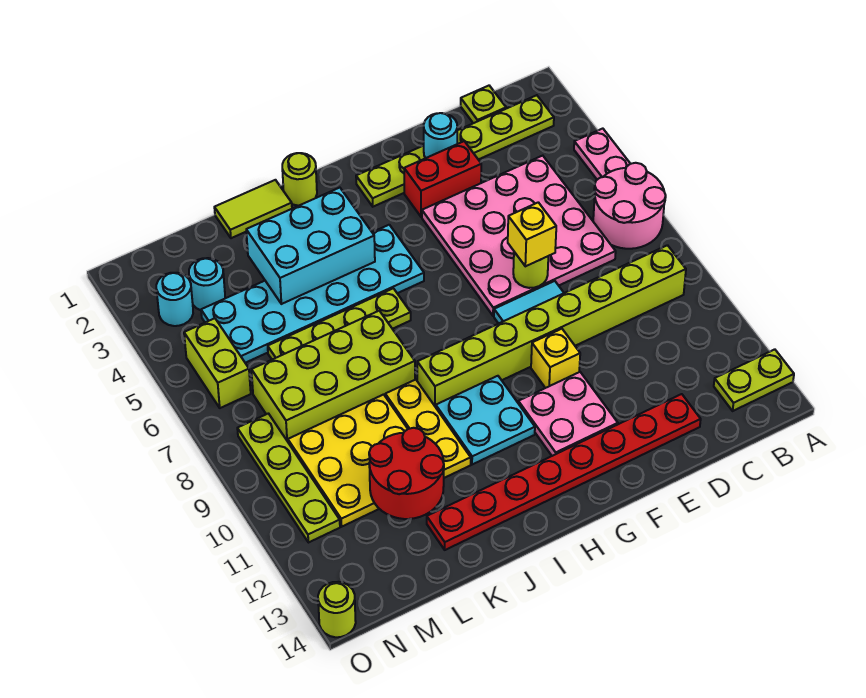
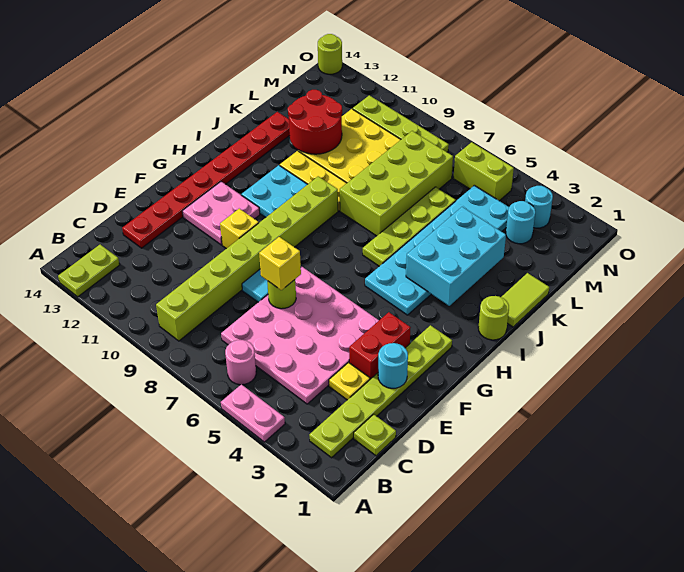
pink round brick A6:B7 level 1 -> pink round brick B6 level 1
none -> yellow plate D3 level 1

